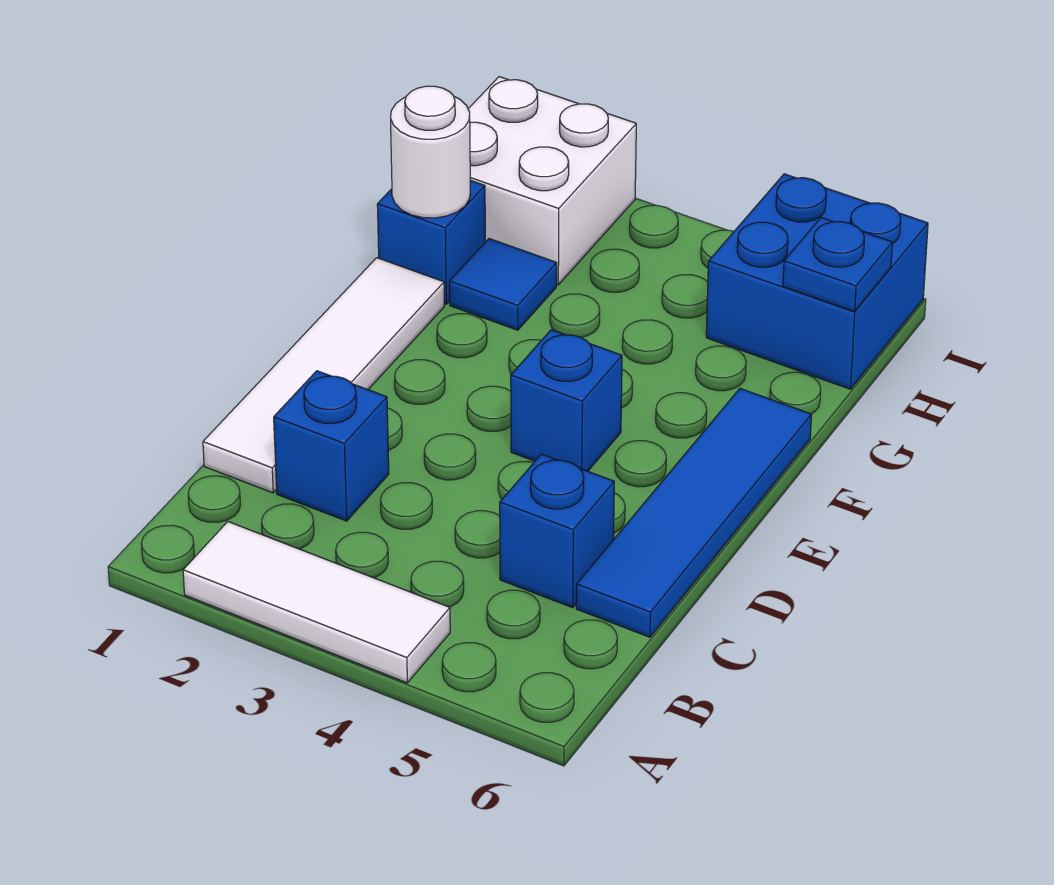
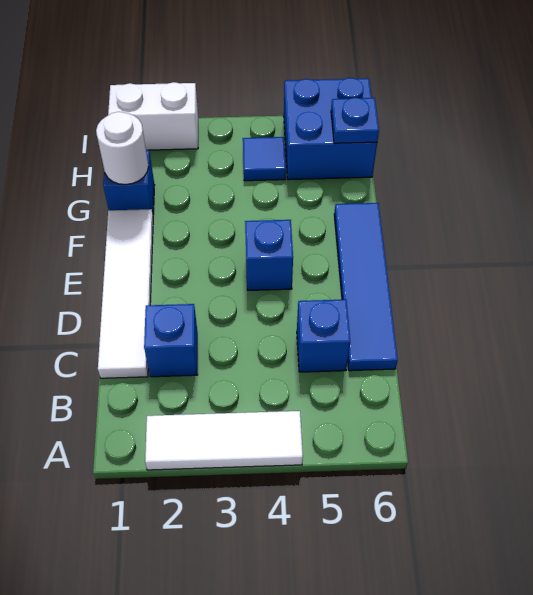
blue tile G2 level 1 -> blue tile H4 level 1
white brick H1:I2 level 1 -> white brick I1:I2 level 1

